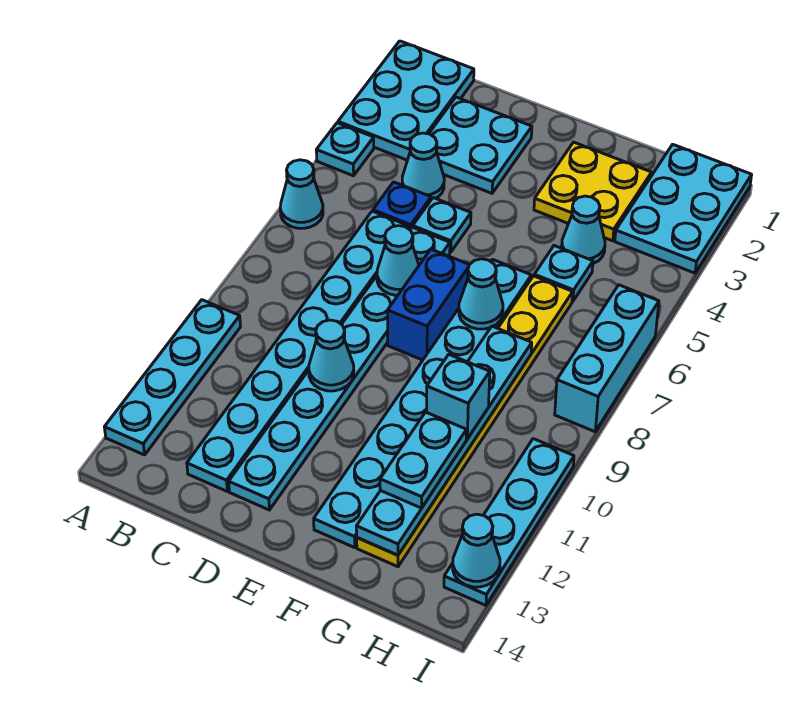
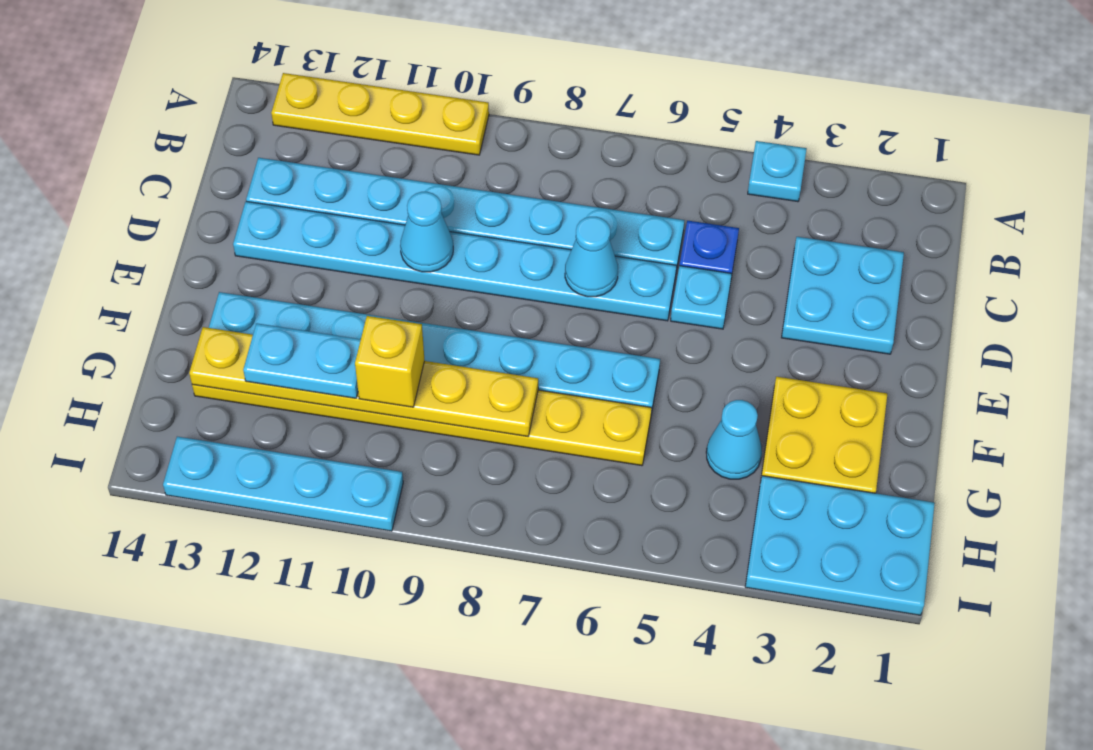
cyan plate A1:B3 level 1 -> none
cyan cone A6 level 1 -> none
cyan plate A10:A13 level 1 -> yellow plate A10:A13 level 1
cyan cone C4 level 1 -> none
blue brick E7:E8 level 1 -> none
cyan cone F7 level 2 -> none
cyan plate G5 level 1 -> none
cyan plate G8:G13 level 2 -> yellow plate G8:G13 level 2
cyan brick G10 level 3 -> yellow brick G10 level 3
cyan brick I6:I8 level 1 -> none
cyan cone I13 level 2 -> none

